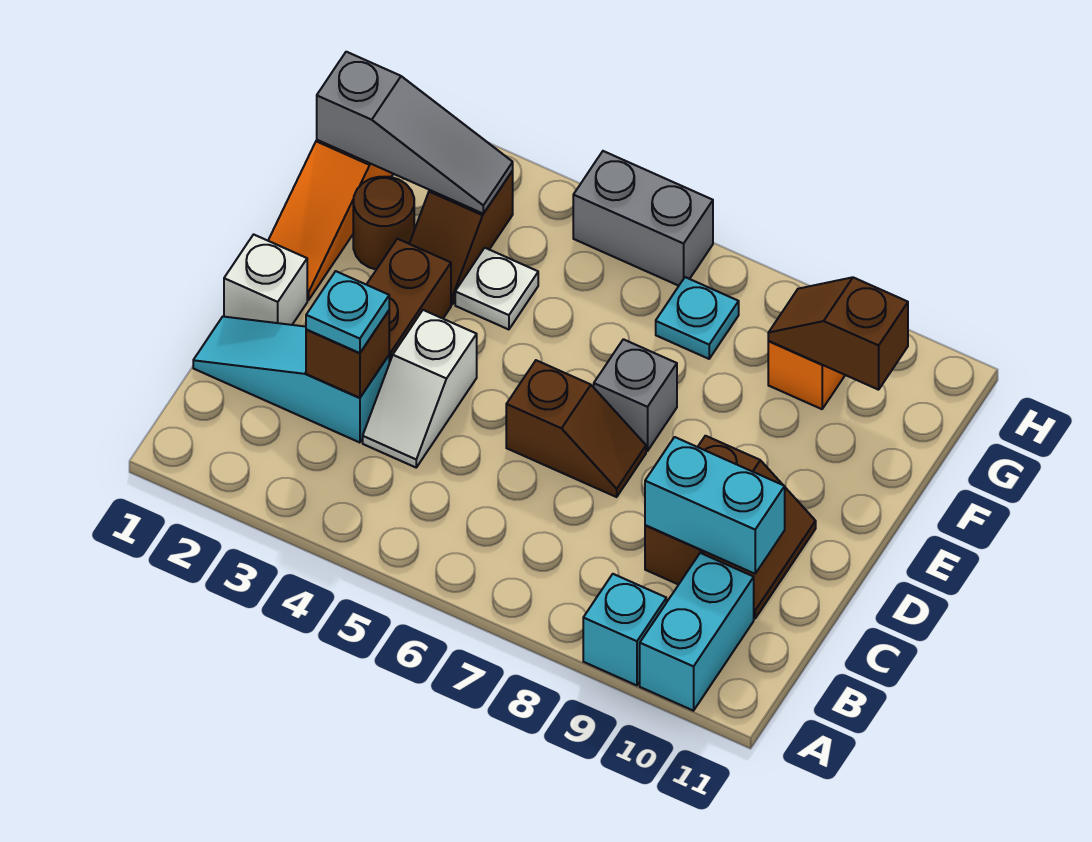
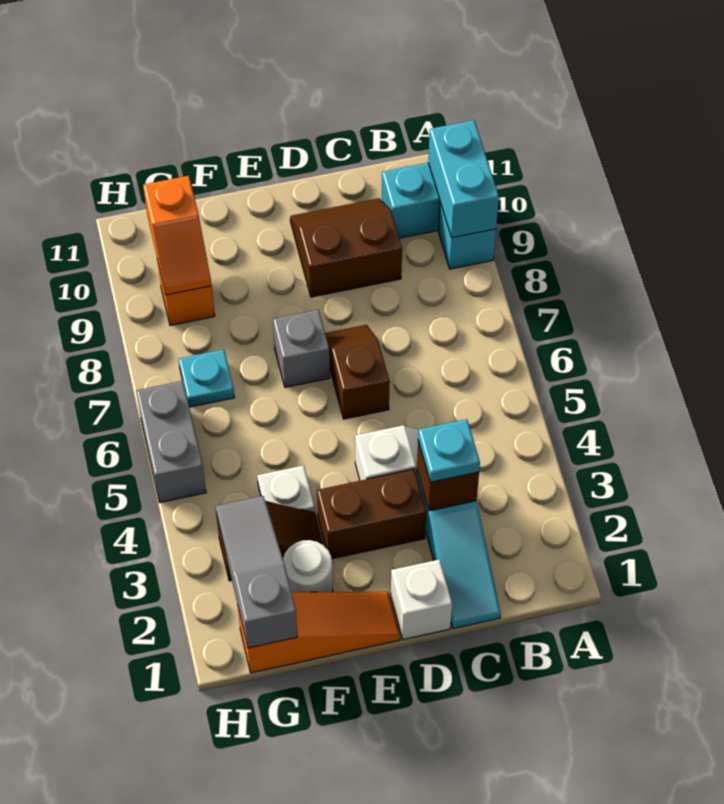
cyan brick C9:C10 level 2 -> cyan brick A9:A10 level 2
brown round brick F2 level 1 -> white round brick F2 level 1
brown slope G9:G10 level 2 top 10 -> orange slope G9:G10 level 2 top 10

